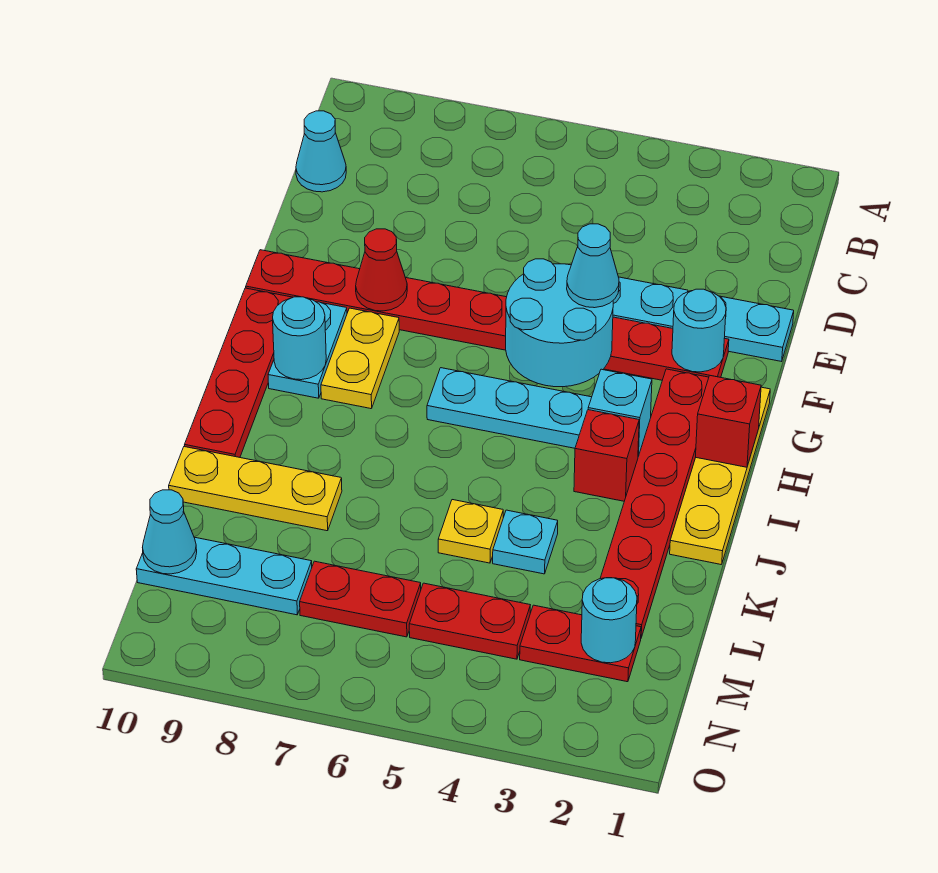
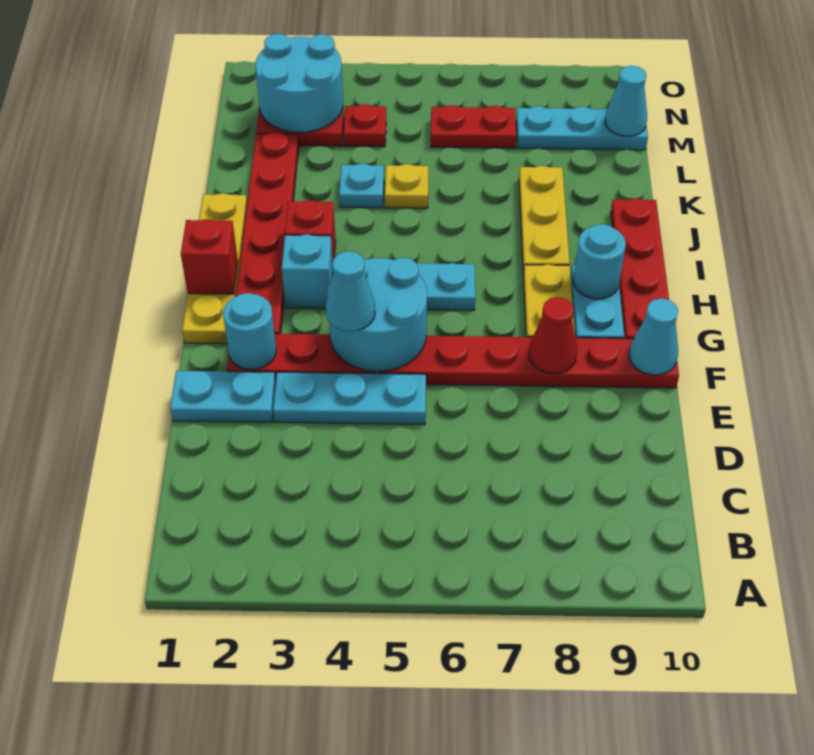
cyan cone C10 level 1 -> cyan cone F10 level 2
yellow plate K8:K10 level 1 -> yellow plate I8:K8 level 1
cyan round brick M2 level 2 -> cyan round brick M2:N3 level 2
red plate M4:M5 level 1 -> red plate M4 level 1

